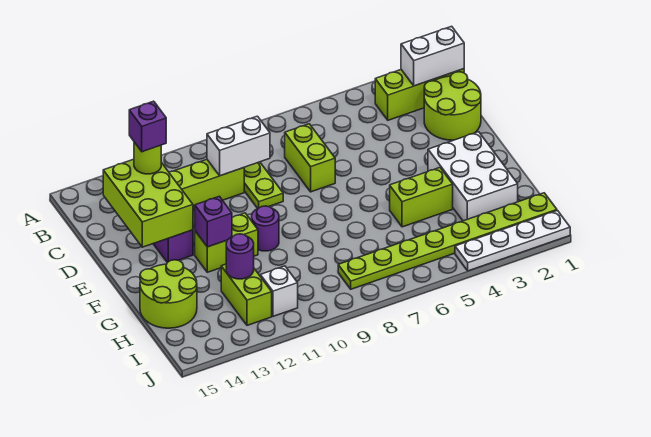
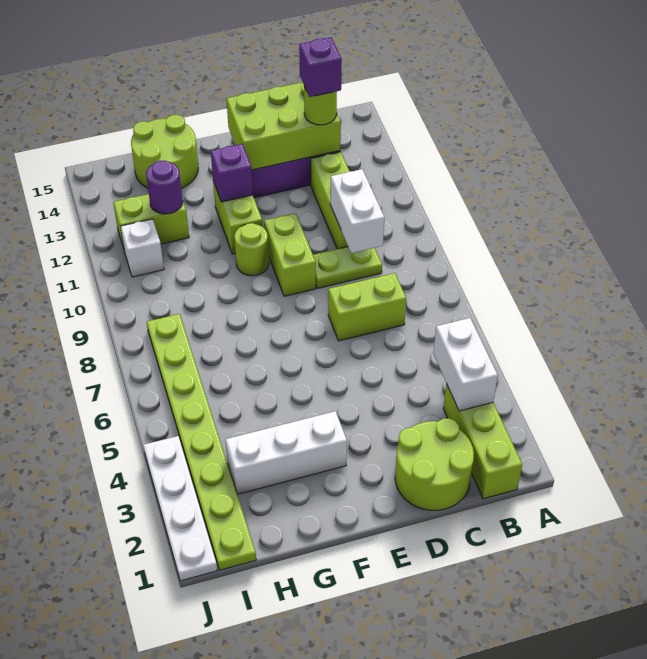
white brick B1:B2 level 2 -> white brick B3:B4 level 2
white brick F2:H3 level 1 -> white brick F3:H3 level 1
purple round brick F10 level 1 -> lime round brick F10 level 1
lime brick G4:G5 level 1 -> lime brick E9:E10 level 1

